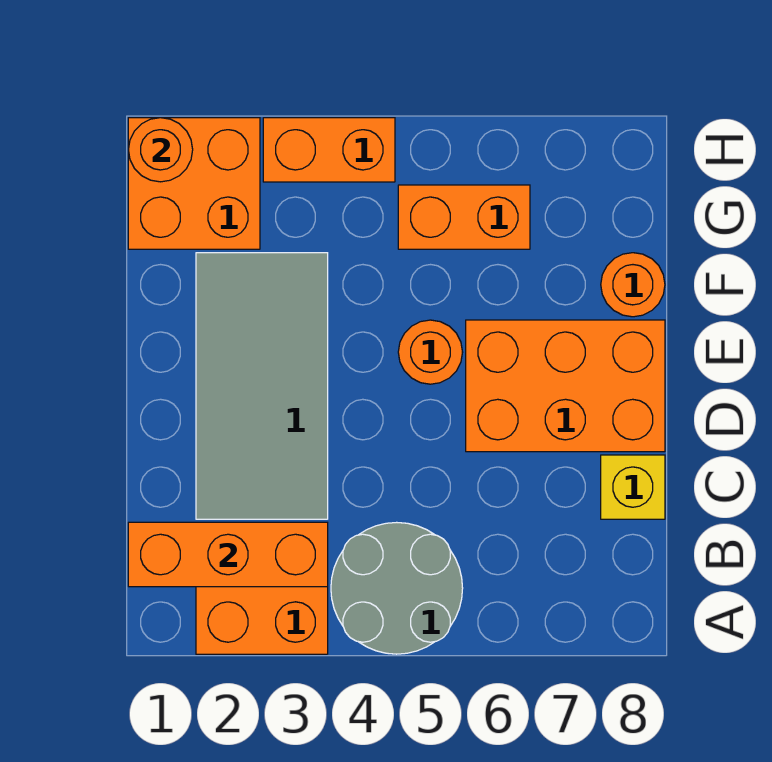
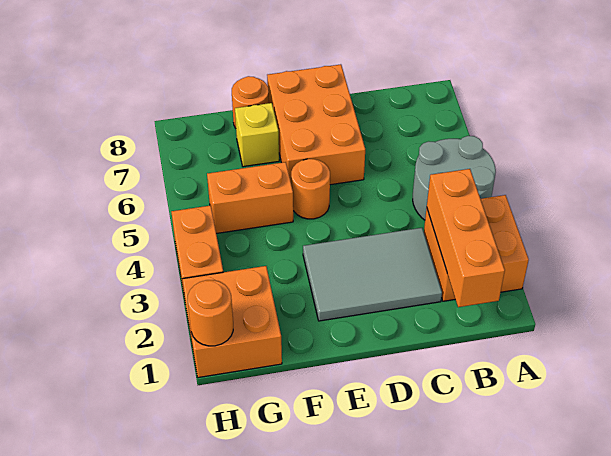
grey tile C2:F3 level 1 -> grey tile C2:E3 level 1
yellow brick C8 level 1 -> yellow brick F7 level 1
orange brick G5:G6 level 1 -> orange brick F5:G5 level 1

